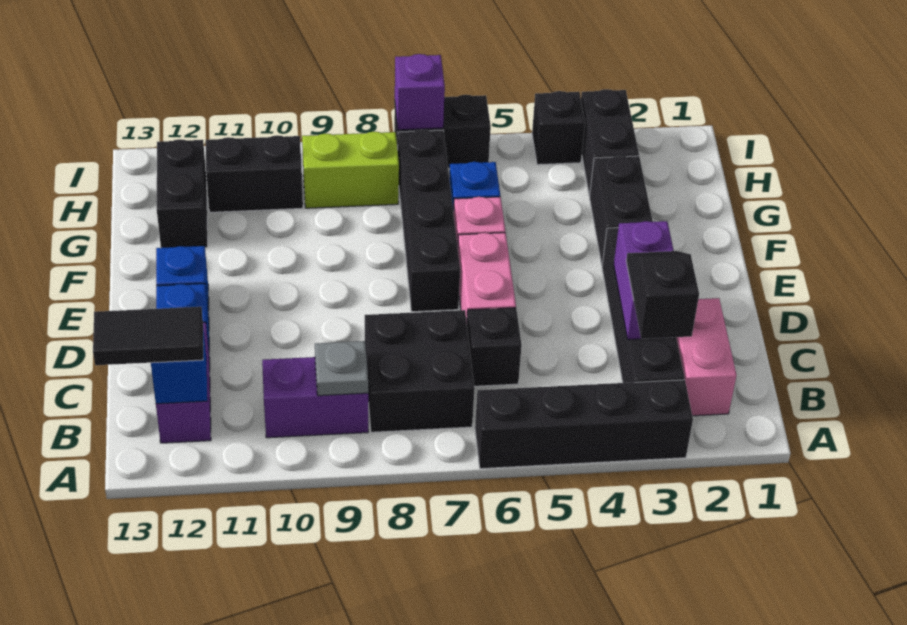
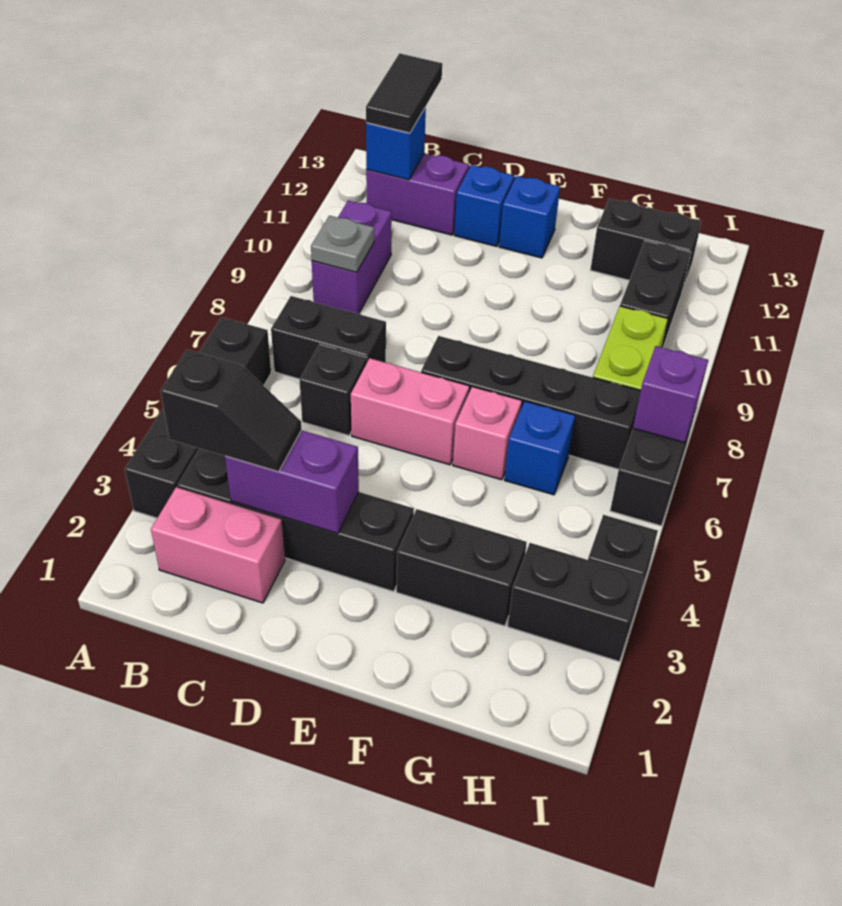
black brick B7:C8 level 1 -> black brick B7:C7 level 1

